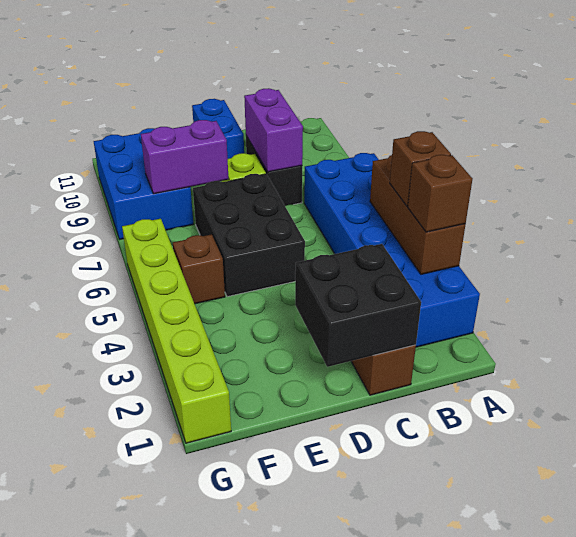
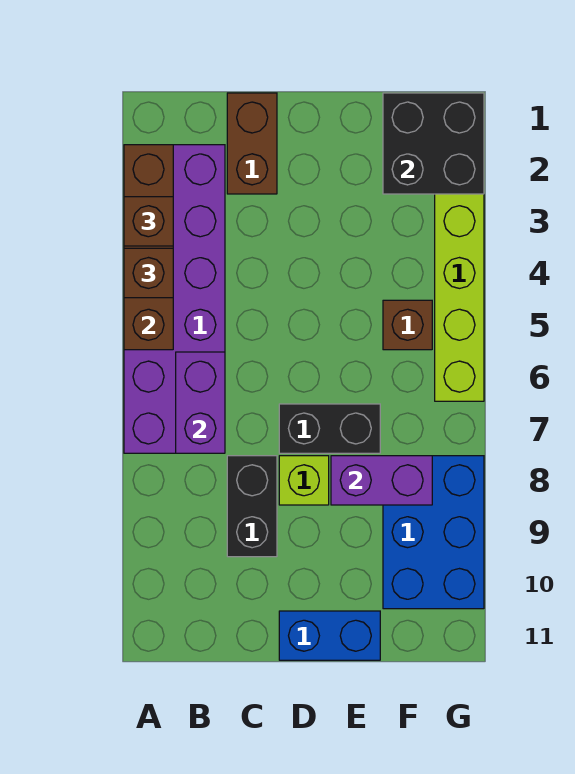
blue brick A2:B7 level 1 -> purple brick A2:B7 level 1
brown brick A3:A5 level 2 -> brown brick A2:A5 level 2
black brick C1:D2 level 2 -> black brick F1:G2 level 2
purple brick C8:C9 level 2 -> purple brick B6:B7 level 2
black brick D5:E7 level 1 -> black brick D7:E7 level 1
blue brick D10:D11 level 1 -> blue brick D11:E11 level 1

